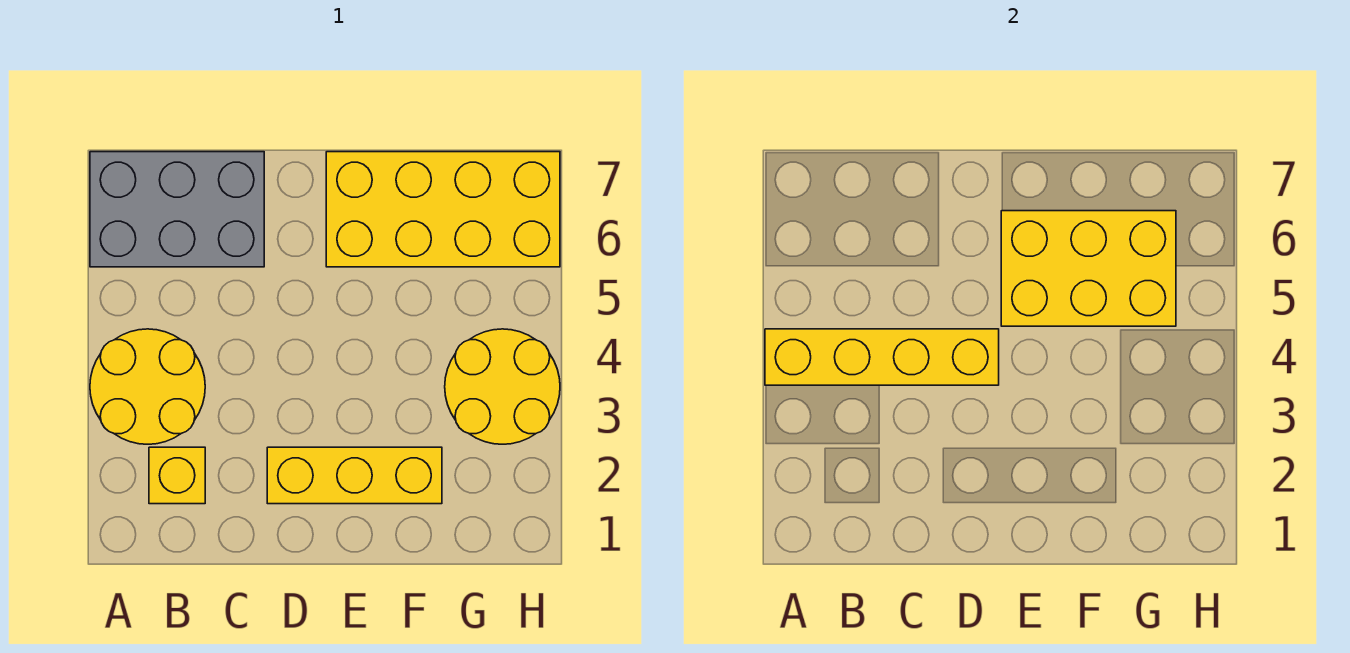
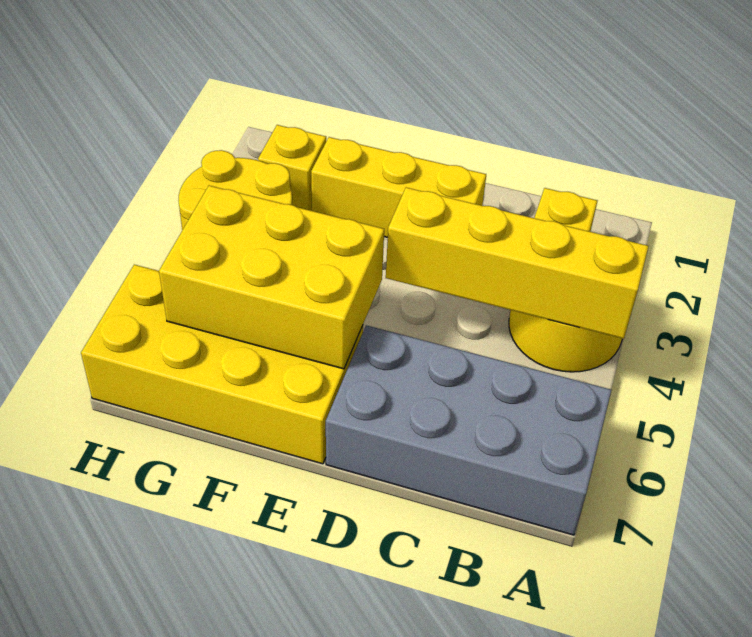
grey brick A6:C7 level 1 -> grey brick A6:D7 level 1
none -> yellow brick G2 level 1

